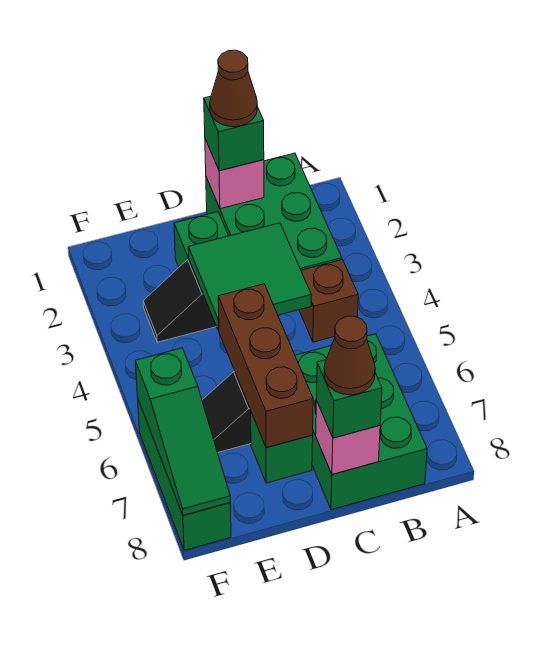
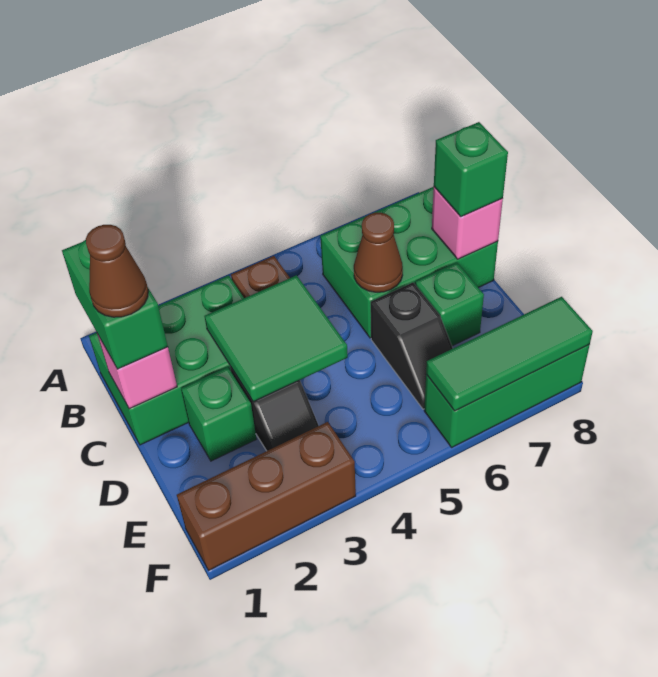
green brick C1 level 3 -> green brick B1:C1 level 3
brown cone C8 level 4 -> brown cone C6 level 2
brown brick D5:D7 level 2 -> brown brick F1:F3 level 1
green slope F6:F8 level 2 top 6 -> green tile F6:F8 level 2

